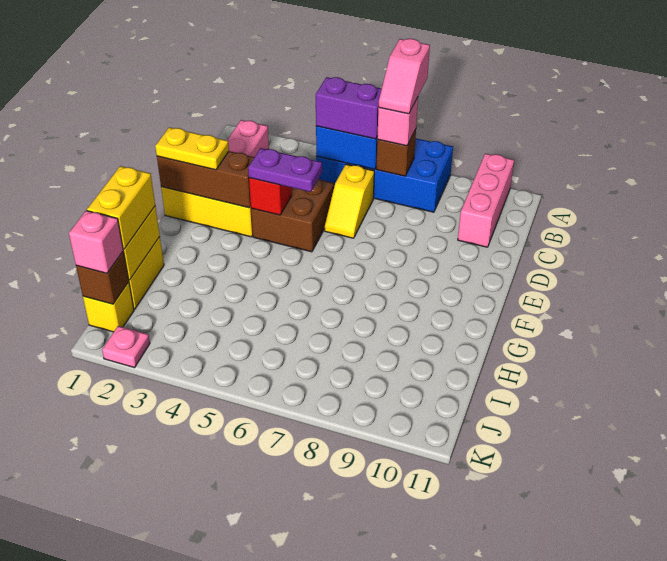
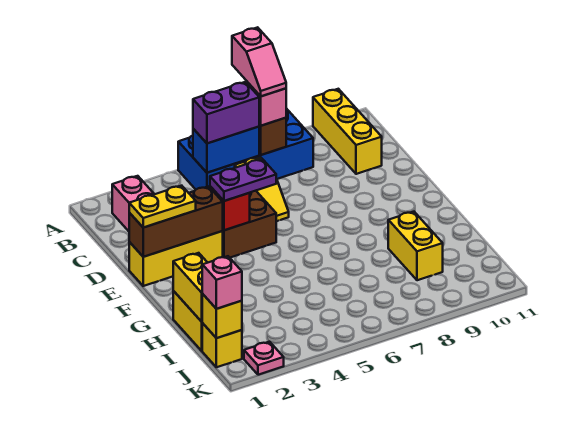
pink brick A10:C10 level 1 -> yellow brick A10:C10 level 1
yellow brick H1:I1 level 3 -> yellow brick H9:I9 level 1
brown brick J1 level 2 -> yellow brick J1 level 2

